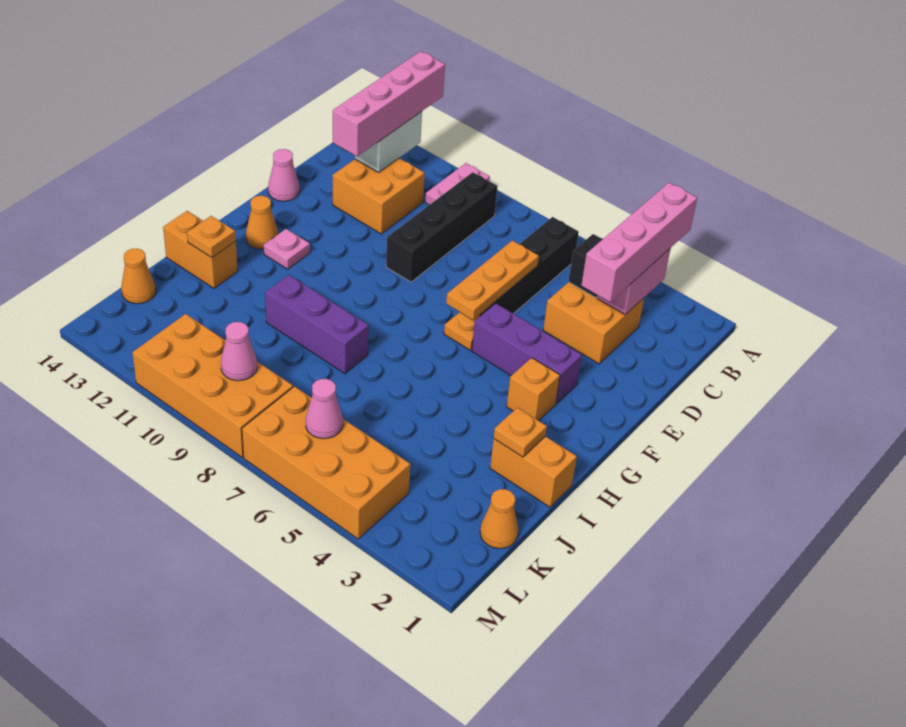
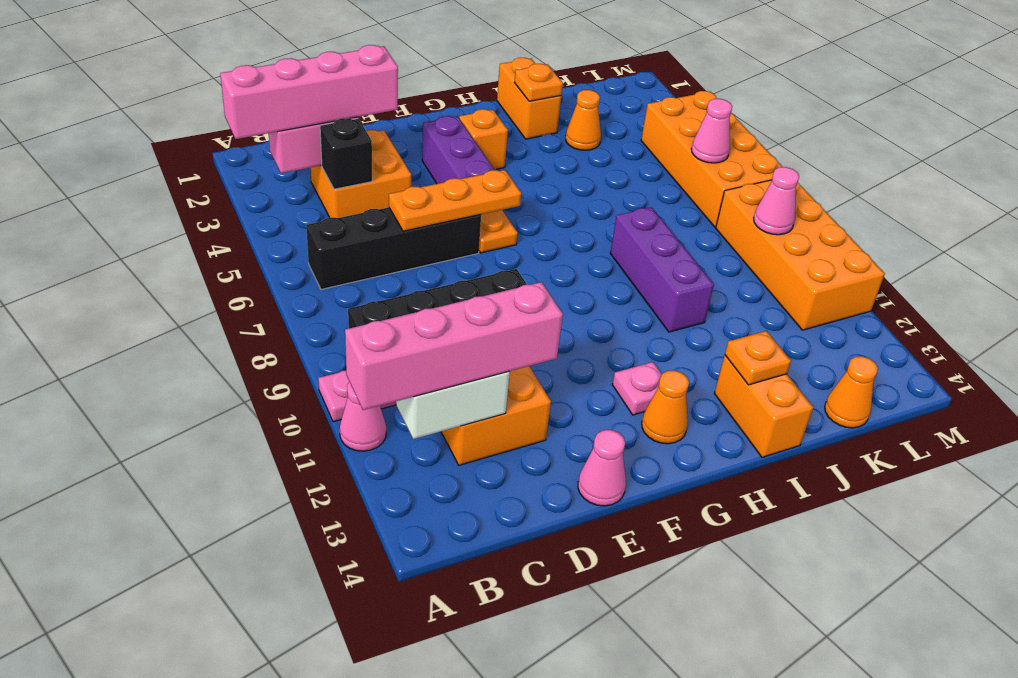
none -> pink cone A11 level 1
orange cone K1 level 1 -> orange cone J3 level 1

